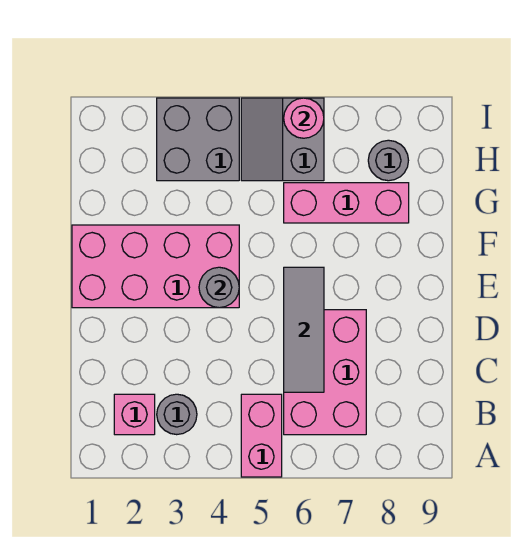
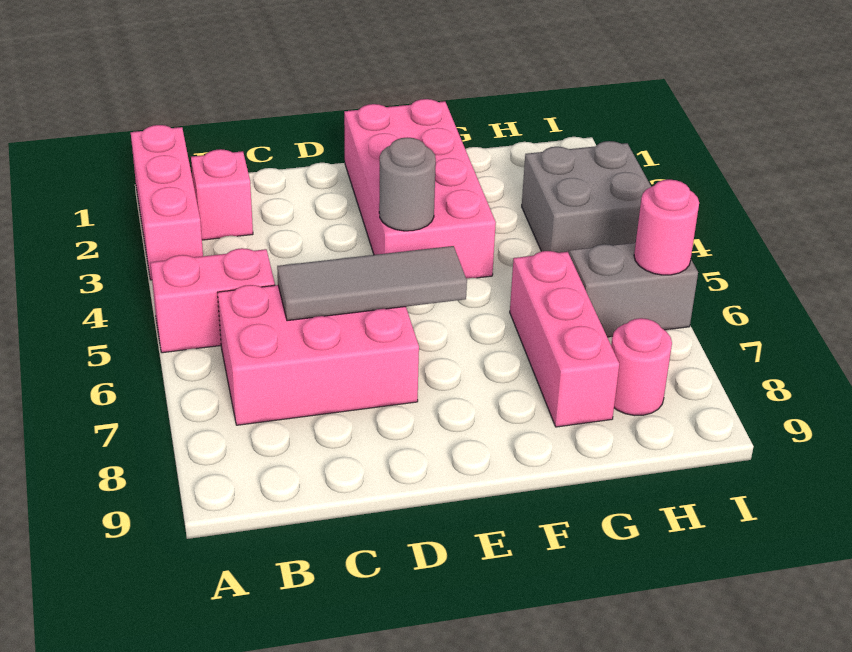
none -> pink brick A1:A3 level 1
grey round brick B3 level 1 -> none
grey round brick H8 level 1 -> pink round brick H8 level 1

